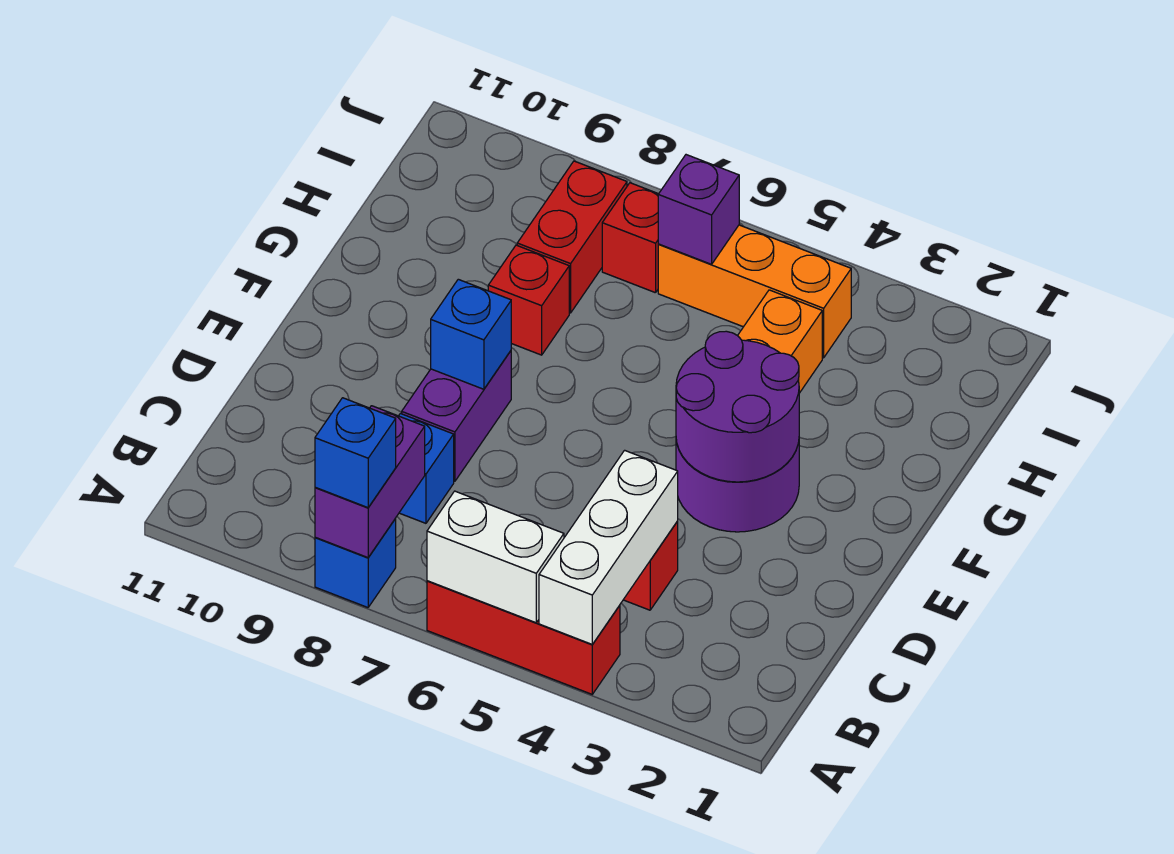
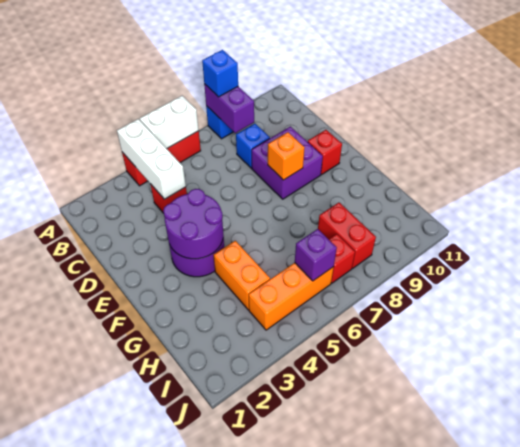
purple brick D8:E8 level 1 -> purple brick D8:E9 level 1
blue brick E8 level 2 -> orange brick E8 level 2
red brick G8 level 1 -> red brick E10 level 1

